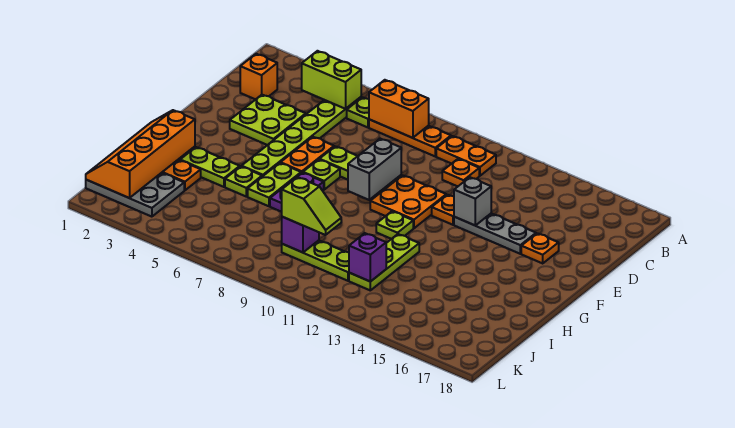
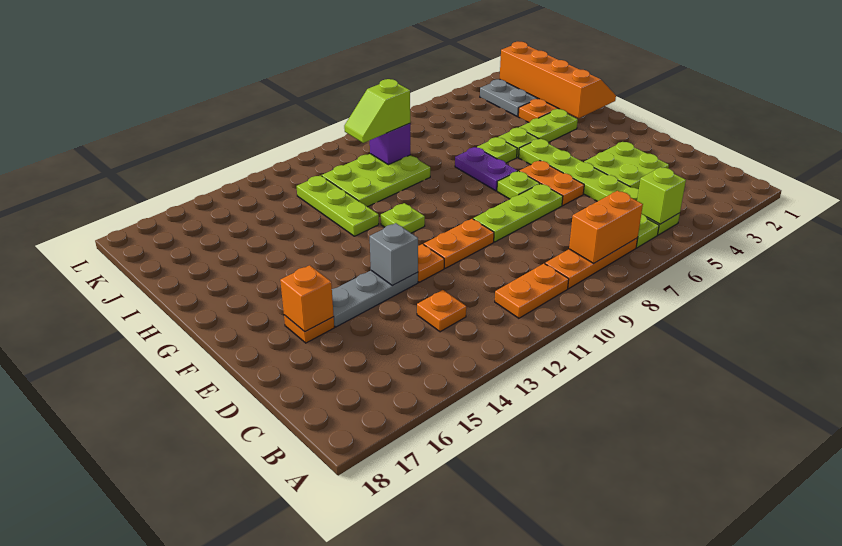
lime brick B4:B5 level 2 -> lime brick B5 level 2
orange brick C2 level 1 -> orange brick E16 level 2
orange plate C11 level 1 -> orange plate C13 level 1
grey brick E9:F9 level 2 -> none
orange plate E10:F11 level 1 -> orange plate E10:E11 level 1
lime plate G6:H6 level 1 -> lime plate H6 level 1
lime plate J9:J11 level 1 -> lime plate I9:J11 level 1
purple brick J12 level 2 -> none

